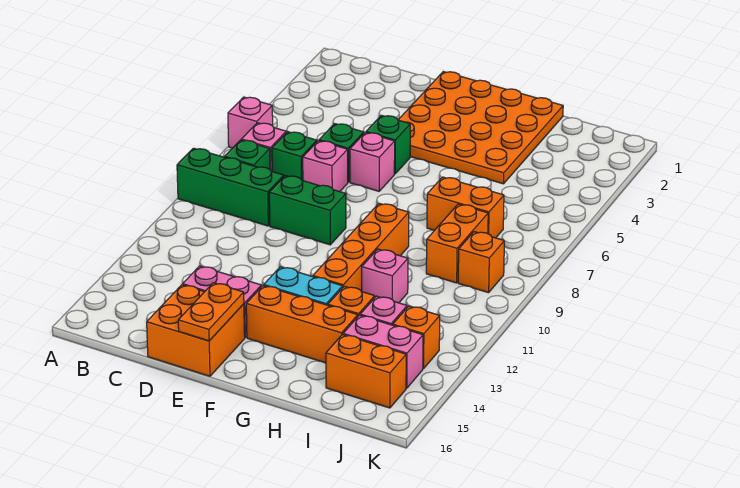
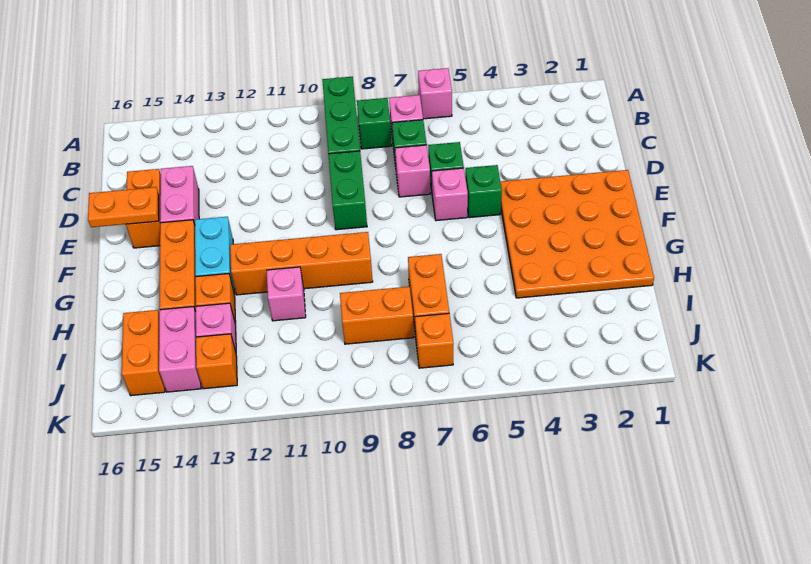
orange brick D15:E16 level 1 -> orange brick D15:E15 level 1
orange brick J9 level 1 -> orange brick J7 level 1

